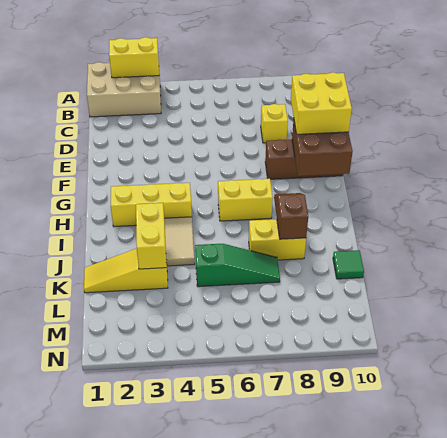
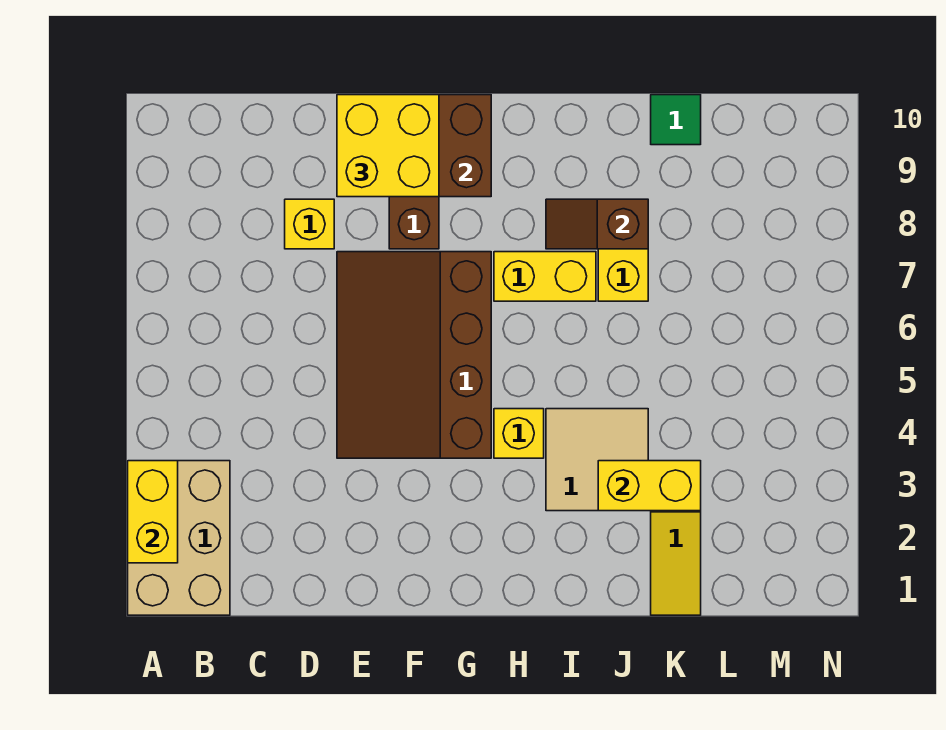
none -> brown slope E4:G7 level 1 top G
yellow brick H2:H4 level 1 -> yellow brick H4 level 1
yellow brick H6:H7 level 1 -> yellow brick H7:I7 level 1
green slope K5:K7 level 1 top 5 -> none

